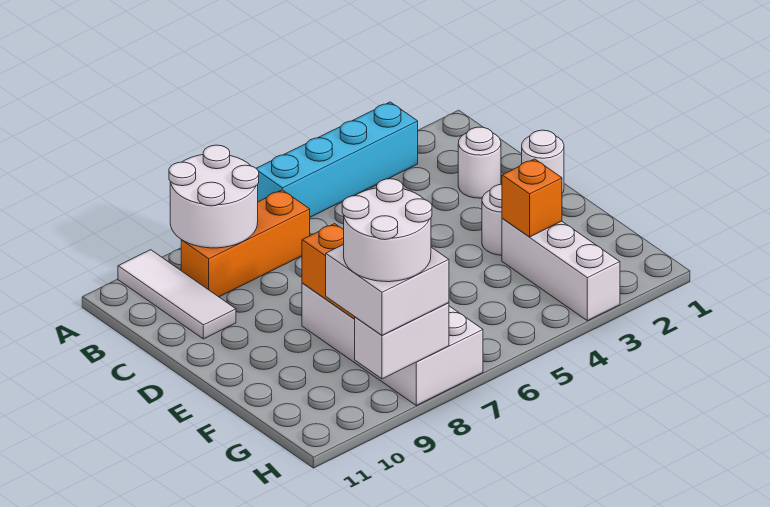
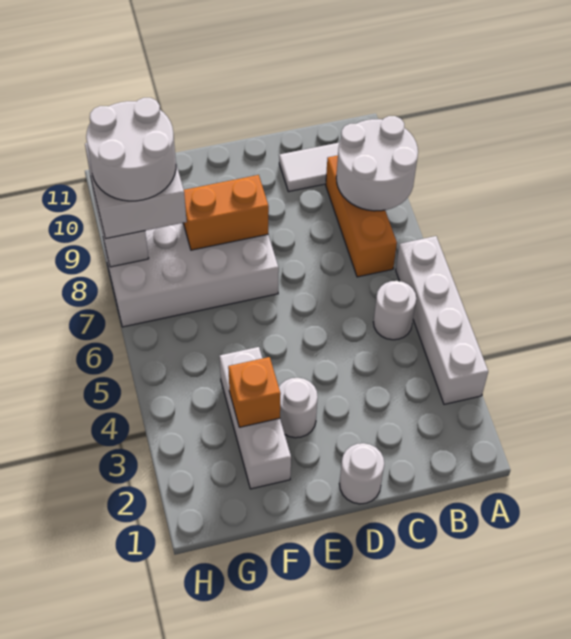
cyan brick A3:A6 level 1 -> white brick A3:A6 level 1
white round brick C2 level 1 -> white round brick B5 level 1
white brick F3:H3 level 1 -> white brick F2:F4 level 1

